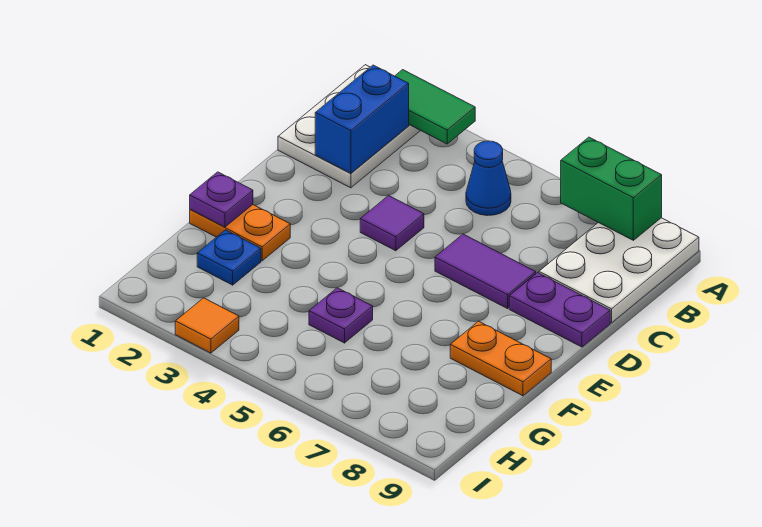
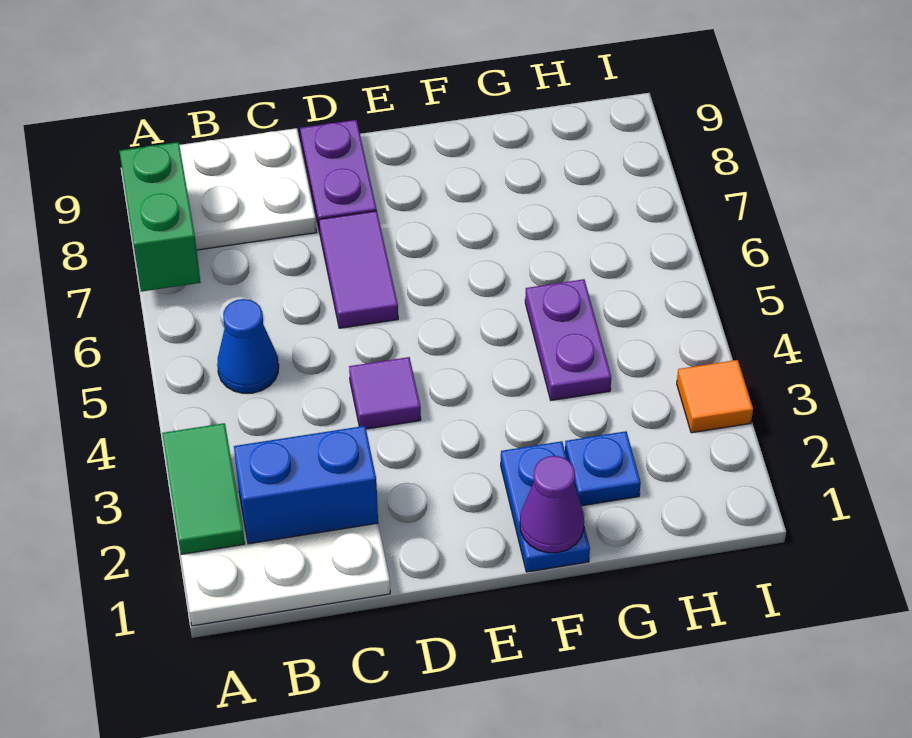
orange plate F1:F2 level 1 -> blue plate F1:F2 level 1
purple plate F1 level 2 -> purple cone F1 level 2
orange plate F8:F9 level 1 -> none
purple plate G5 level 1 -> purple plate G4:G5 level 1

